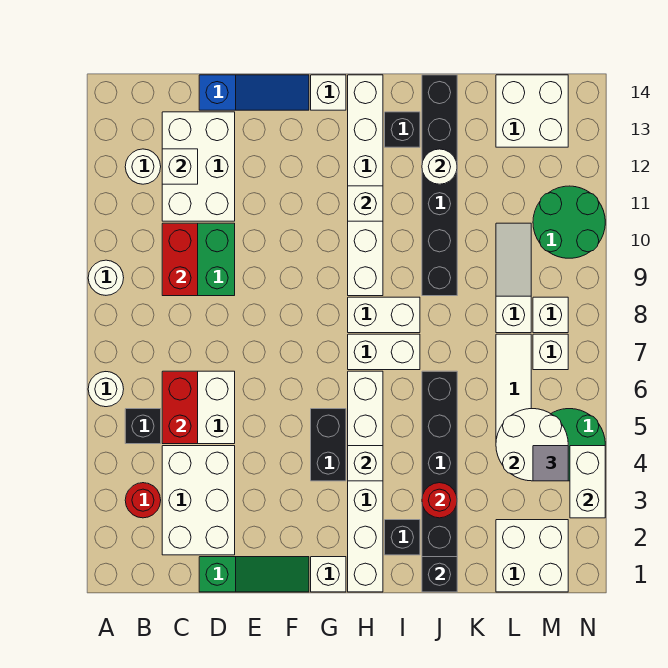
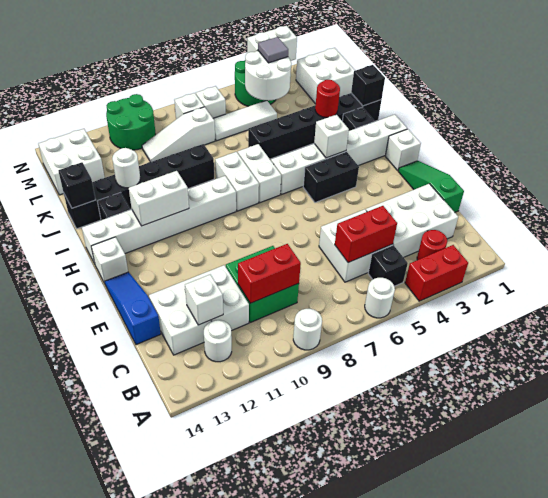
none -> red brick A3:A4 level 1
white brick H11 level 2 -> white brick H11:H12 level 2
none -> black brick J14 level 2

